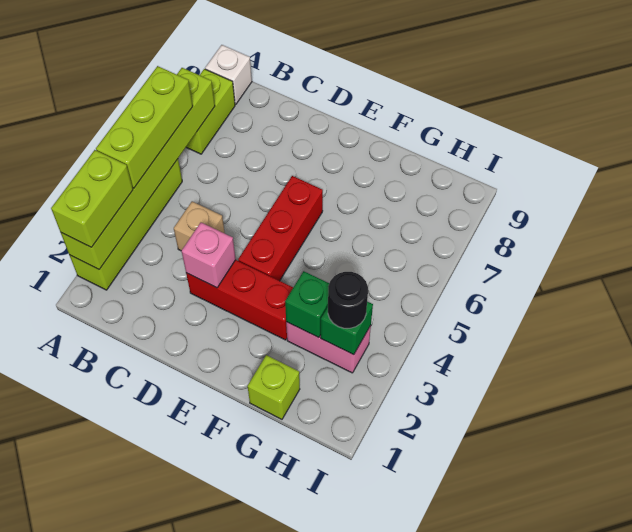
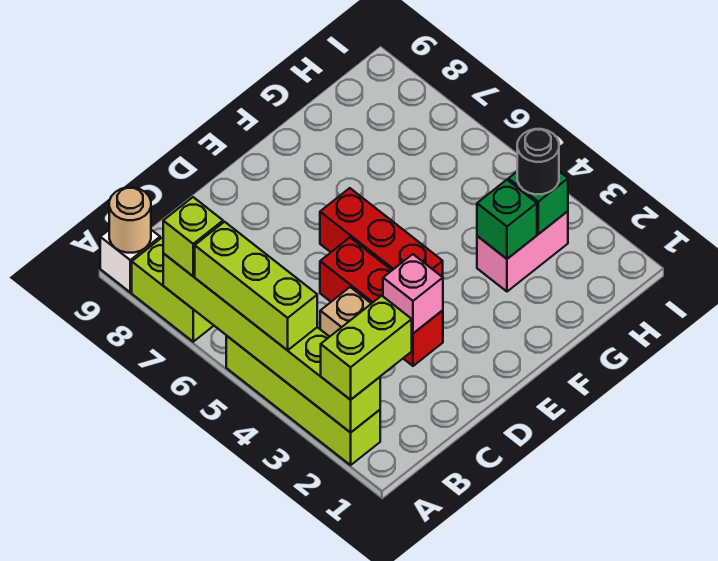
lime brick A2:A3 level 3 -> lime brick A2:B2 level 3
none -> tan round brick A9 level 2
red brick D3:F3 level 1 -> red brick D3:D5 level 1
lime brick G1 level 1 -> lime brick A7 level 3

